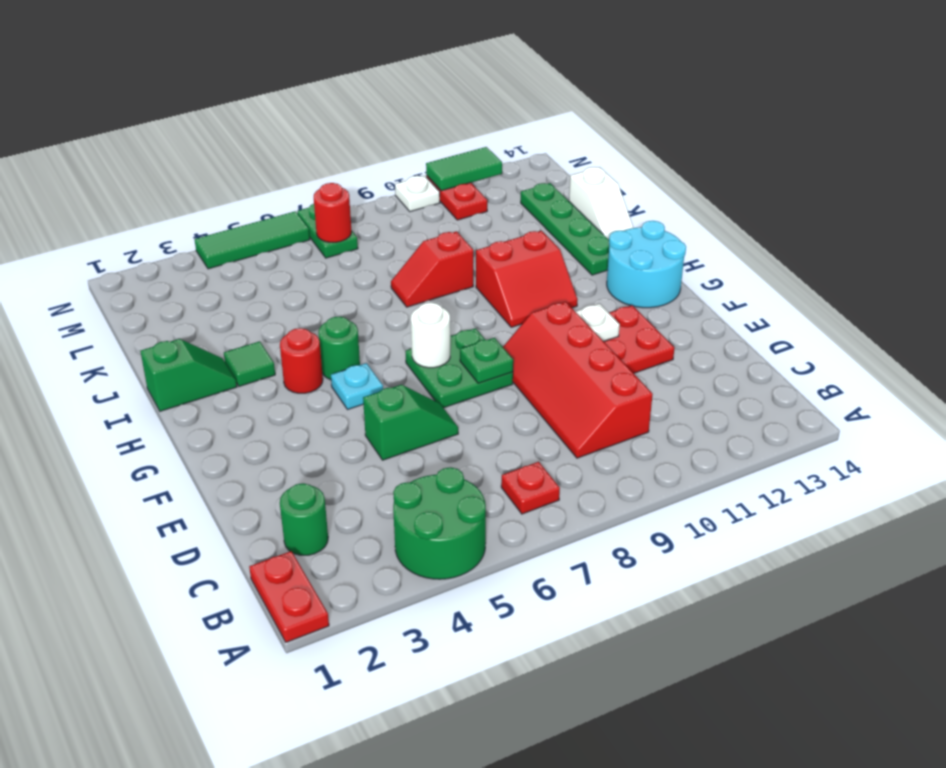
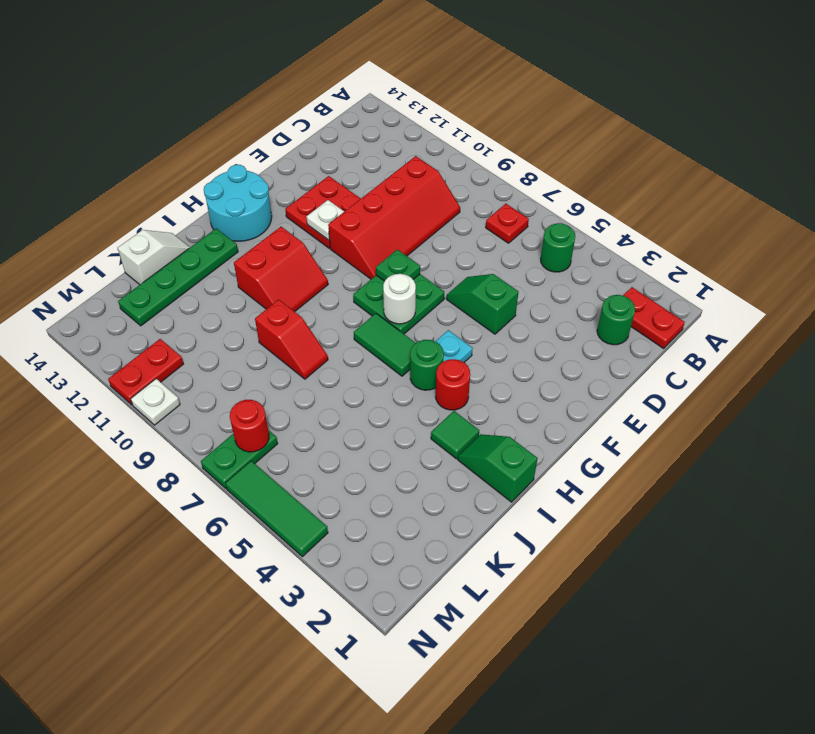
red plate A1:B1 level 1 -> red plate B1:B2 level 1
green round brick A4:B5 level 1 -> green round brick B5 level 1
red slope H10:I11 level 1 top I -> red slope H10:I11 level 1 top 11
green tile N11:N12 level 2 -> green tile H6:H7 level 1

